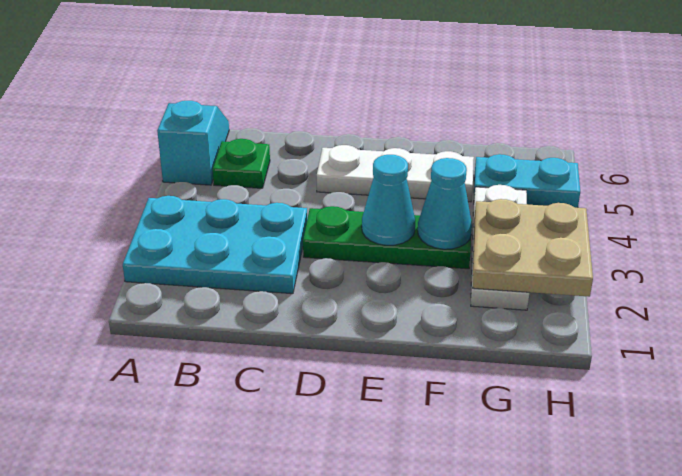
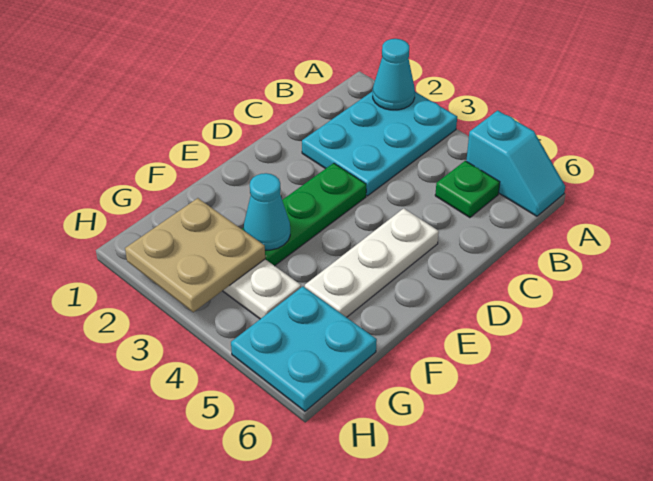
cyan cone E3 level 2 -> cyan cone A2 level 2
cyan plate G5:H5 level 1 -> cyan plate G5:H6 level 1

